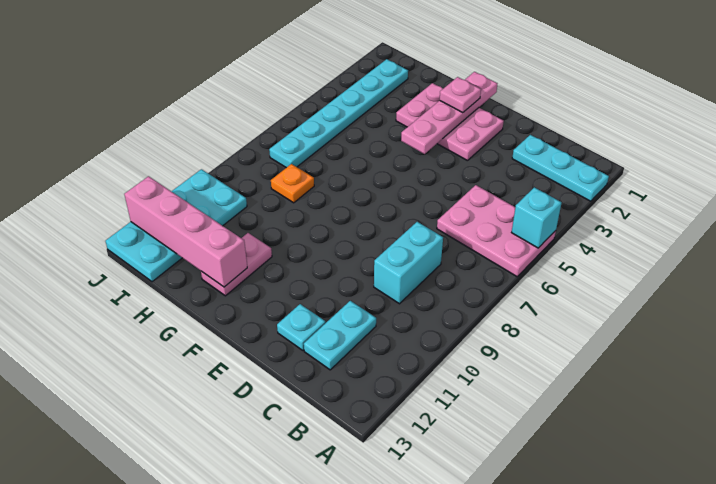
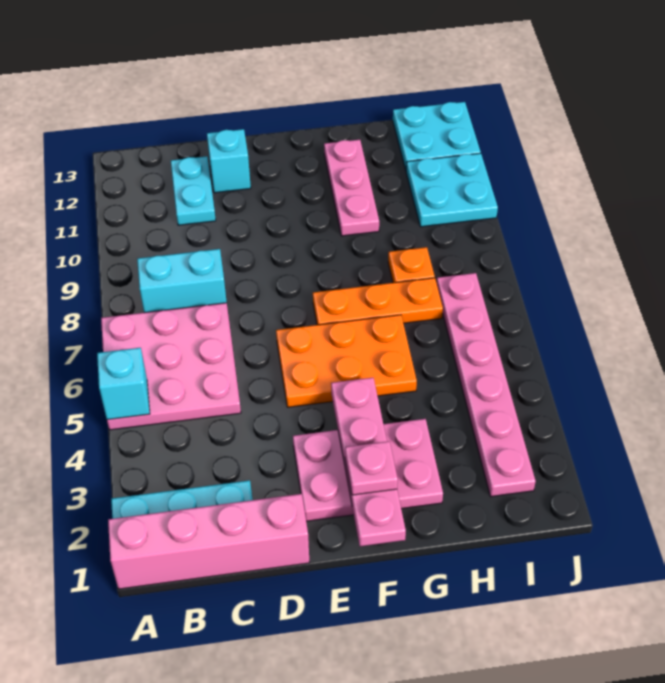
pink plate A5:C6 level 1 -> pink plate A5:C7 level 1
cyan brick C8:C9 level 1 -> cyan brick B8:C8 level 1
cyan plate D12 level 1 -> cyan brick D12 level 1
none -> orange plate E5:G6 level 1
none -> orange plate F7:H7 level 1
pink plate G11:G12 level 1 -> pink plate G10:G12 level 1
pink brick G12:J12 level 2 -> pink brick A1:D1 level 1
cyan plate I2:I7 level 1 -> pink plate I2:I7 level 1

